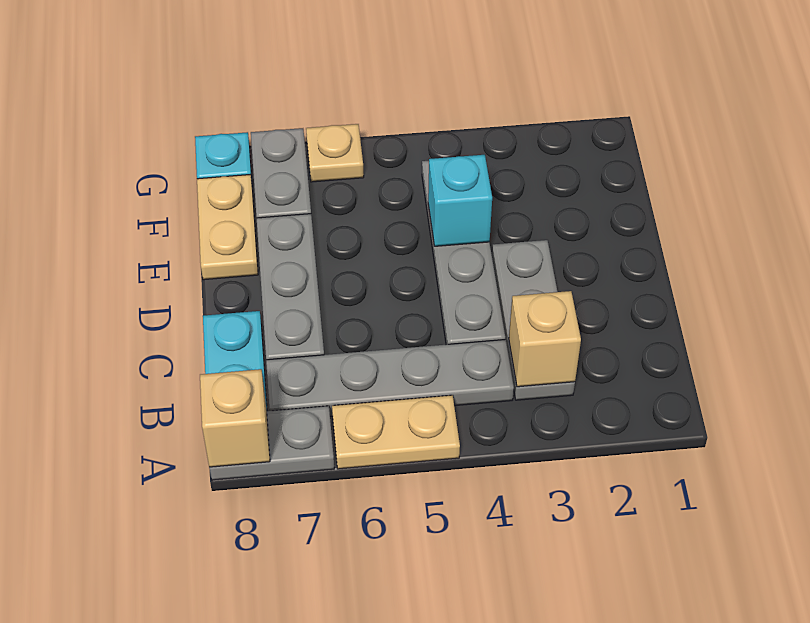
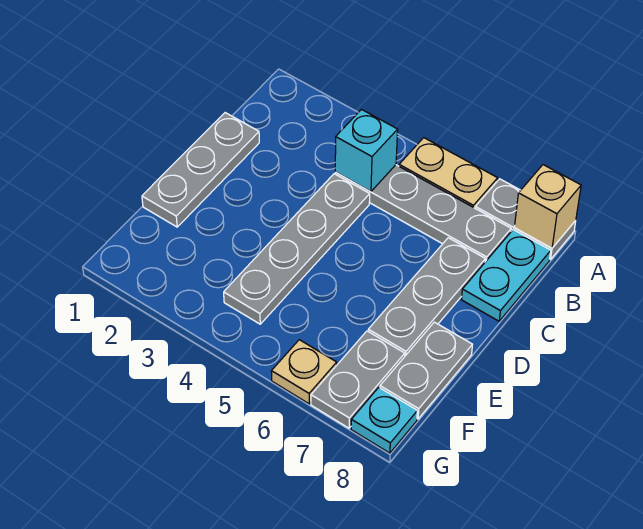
grey plate B3:D3 level 1 -> grey plate C1:E1 level 1
tan brick B3 level 2 -> none
cyan brick E4 level 2 -> cyan brick B4 level 2
tan plate E8:F8 level 1 -> grey plate E8:F8 level 1

